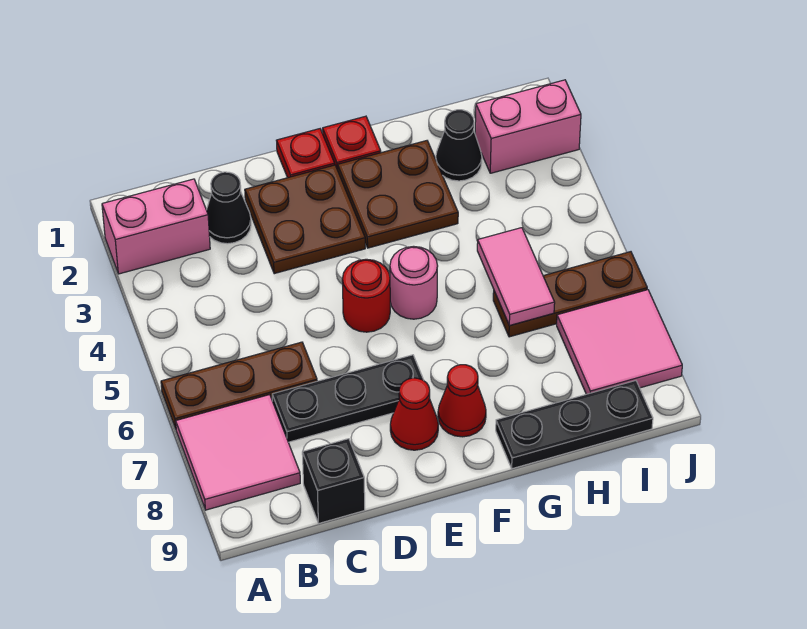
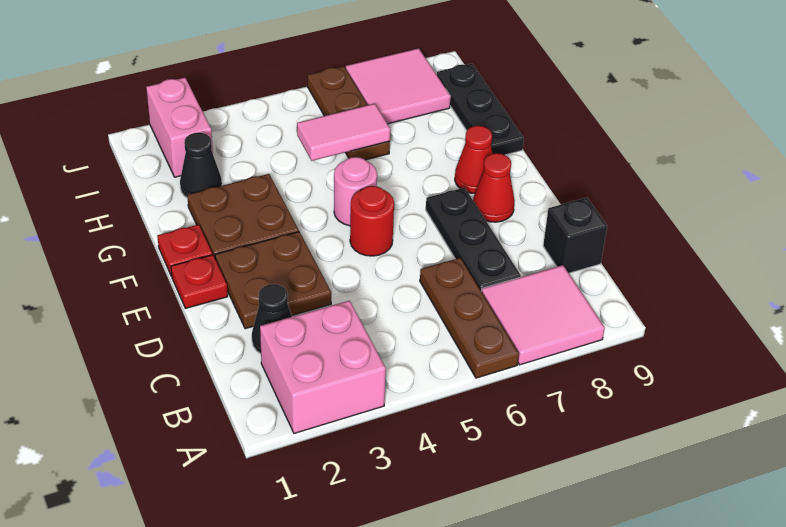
pink brick A2:B2 level 1 -> pink brick A2:B3 level 1

